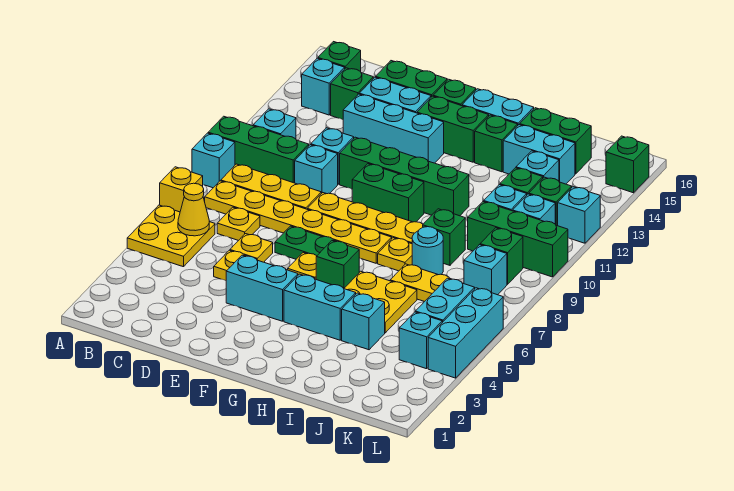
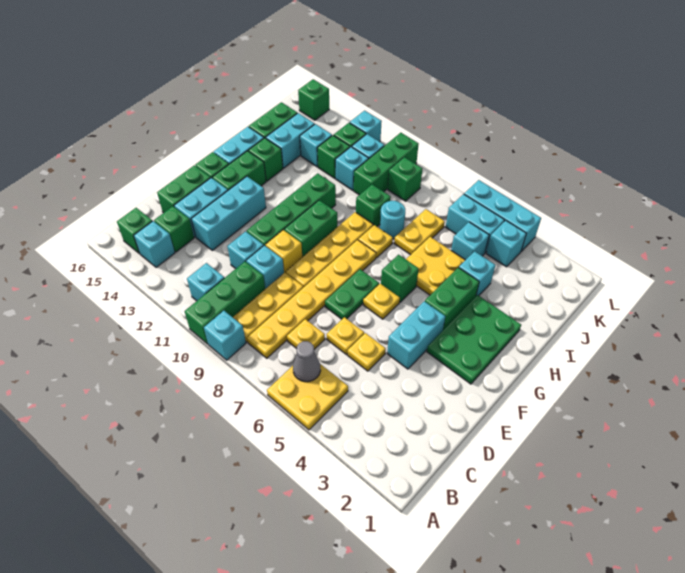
yellow brick A7 level 1 -> yellow brick E10 level 1
yellow cone B6 level 2 -> grey cone B6 level 2
none -> green plate F2:H3 level 1
cyan brick G4:H4 level 1 -> green brick G4:H4 level 1
cyan brick K8 level 1 -> cyan brick J5 level 1

